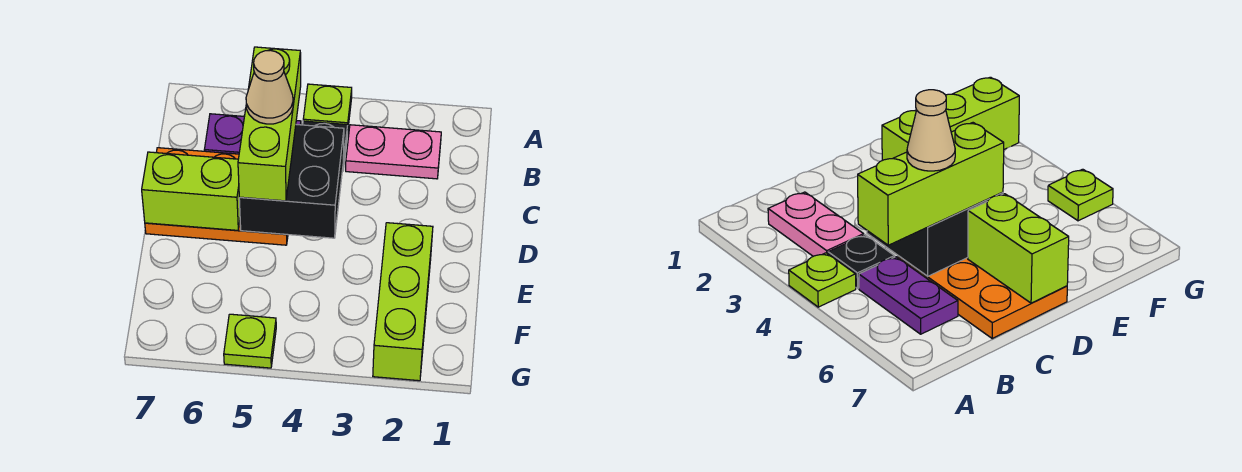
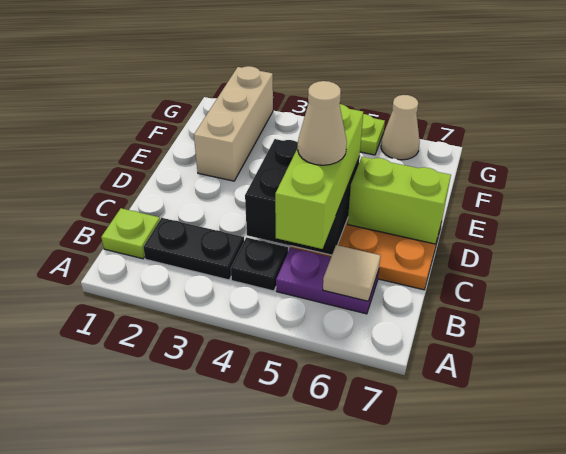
lime plate A4 level 1 -> lime plate B1 level 1
pink plate B2:B3 level 1 -> black plate B2:B3 level 1
none -> tan tile B6 level 2
lime brick E2:G2 level 1 -> tan brick E2:G2 level 1
none -> tan cone G6 level 1

